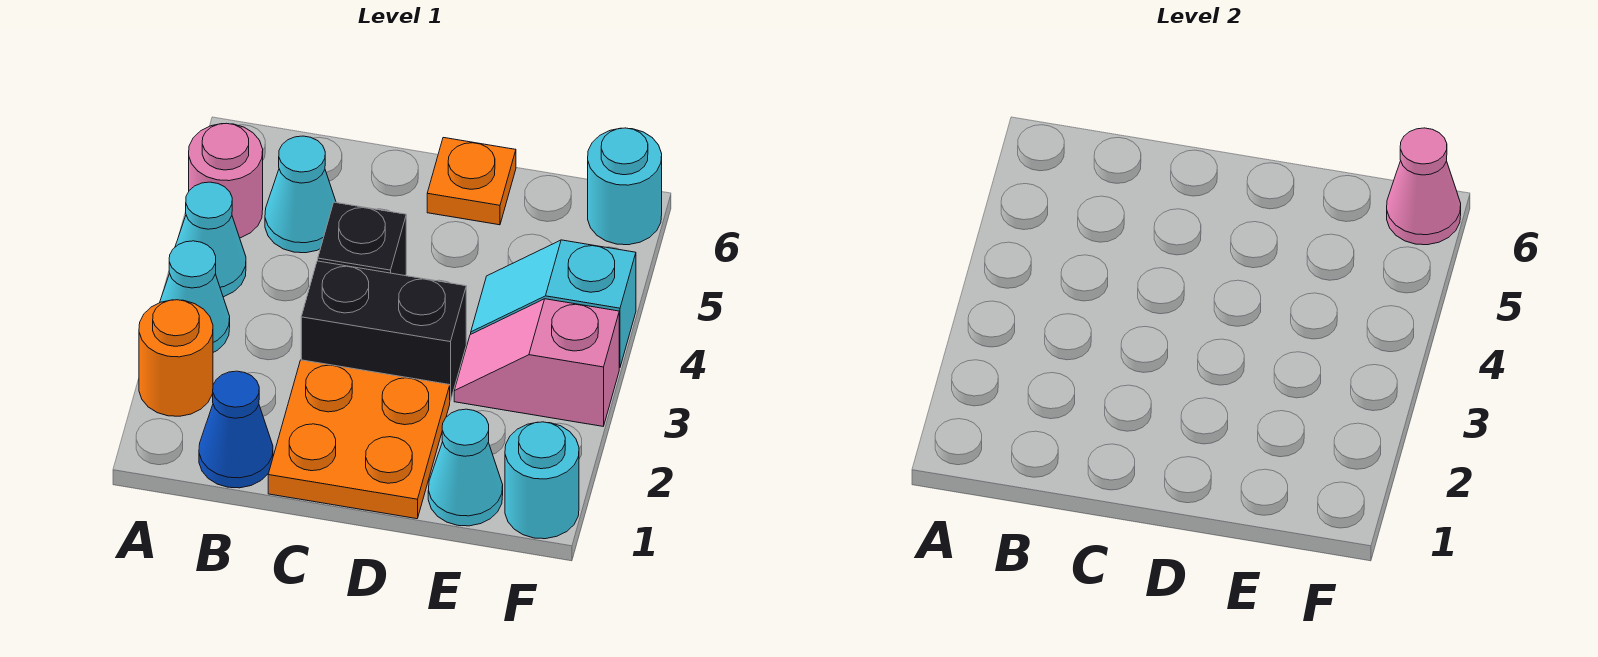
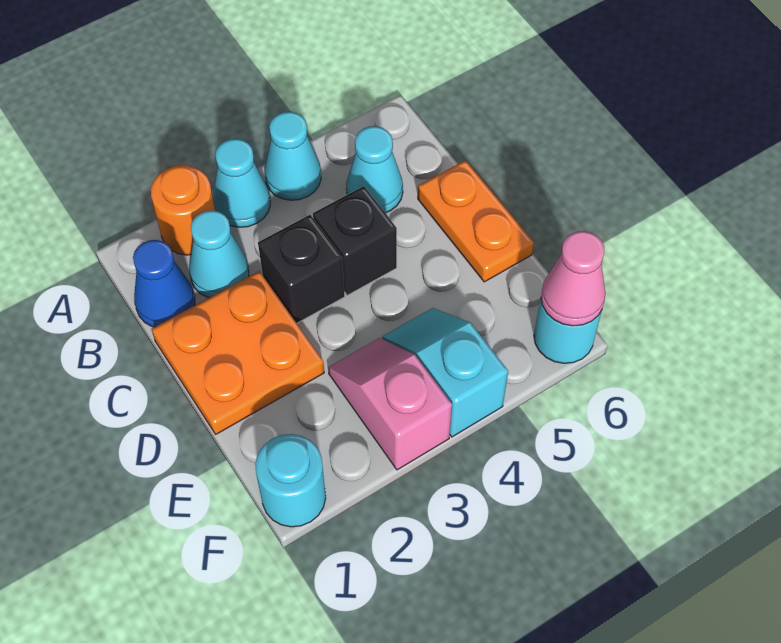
pink round brick A5 level 1 -> none
black brick C3:D3 level 1 -> black brick C3 level 1
orange plate D6 level 1 -> orange plate C6:D6 level 1
cyan cone E1 level 1 -> cyan cone B2 level 1

